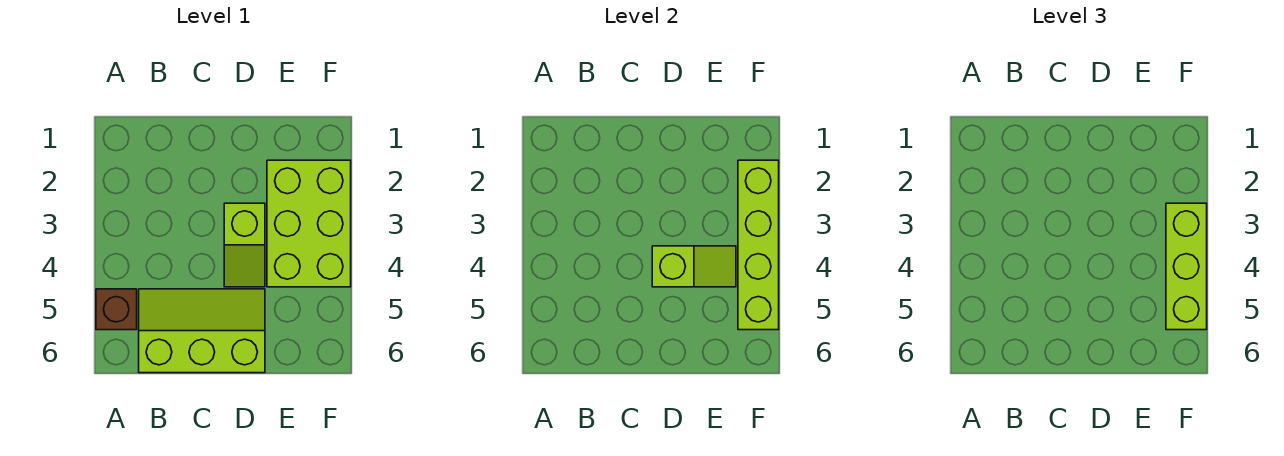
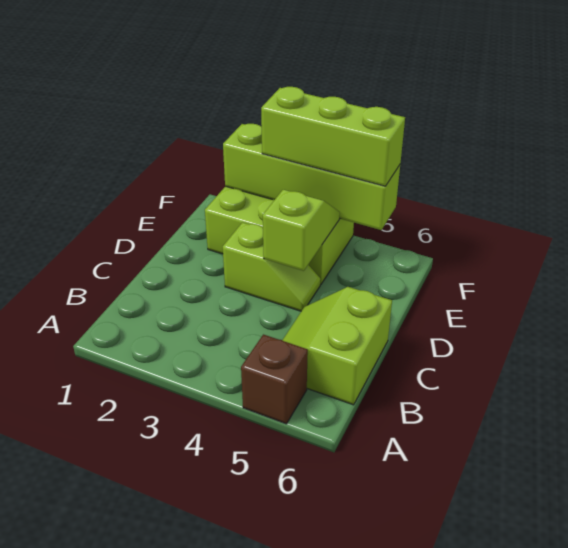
lime slope B5:D6 level 1 top 6 -> lime slope B5:C6 level 1 top 6

